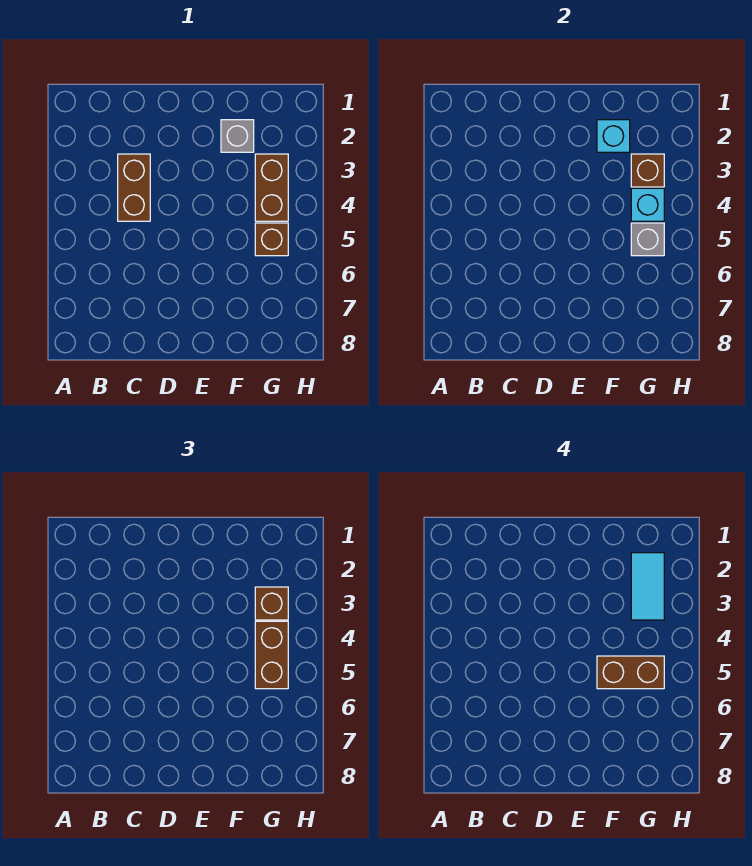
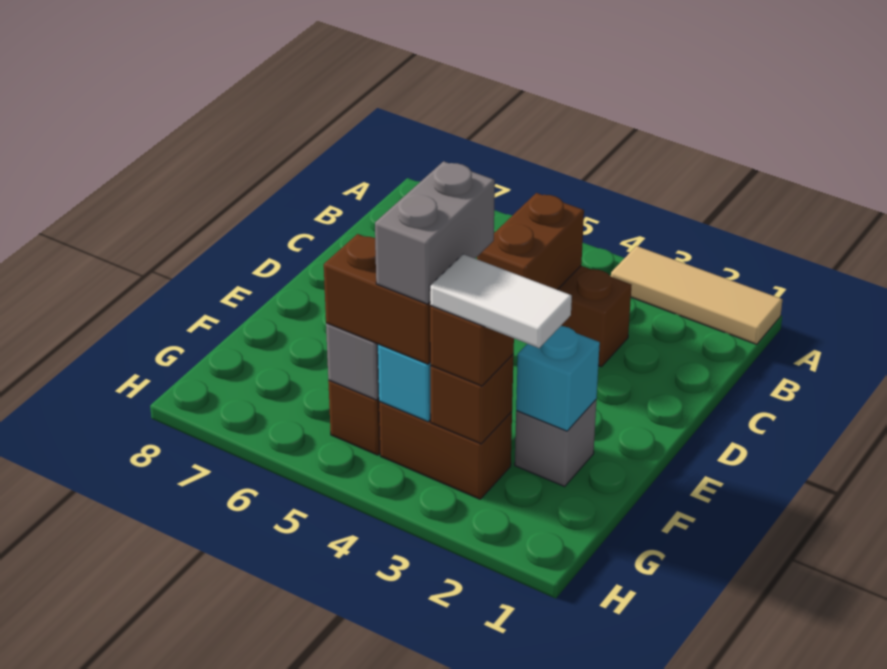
none -> tan tile A1:A3 level 1
none -> grey brick F4:G4 level 4
brown brick F5:G5 level 4 -> brown brick C4:D4 level 2
cyan tile G2:G3 level 4 -> white tile G2:G3 level 4

